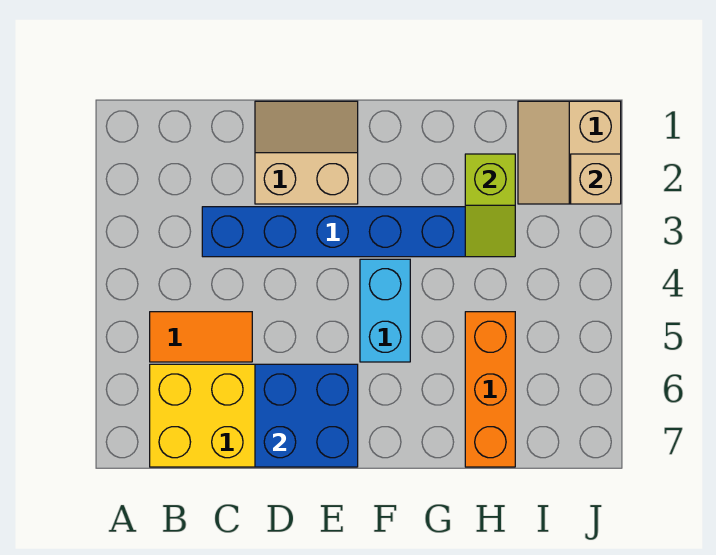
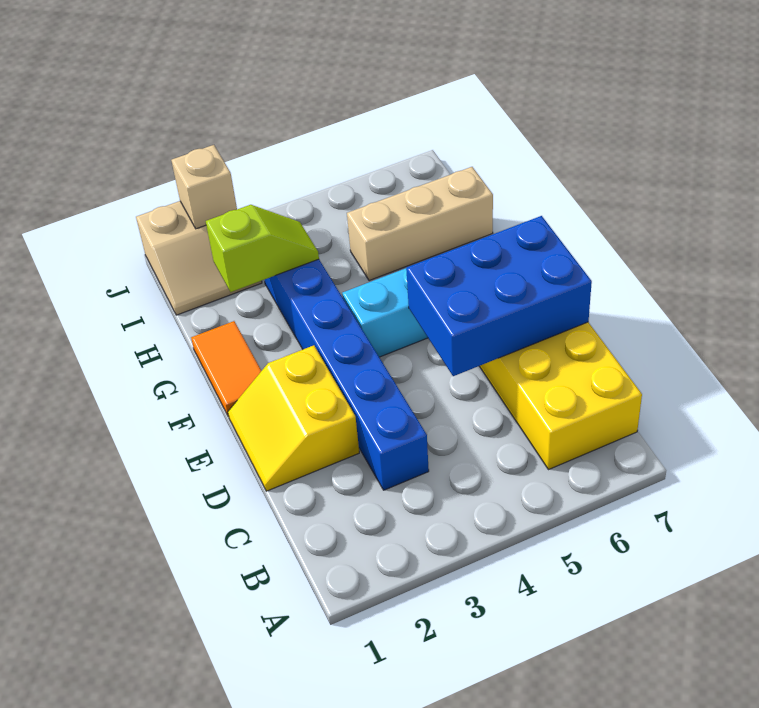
orange tile B5:C5 level 1 -> orange tile F1:G1 level 1
tan slope D1:E2 level 1 top 2 -> yellow slope D1:E2 level 1 top 2
blue brick D6:E7 level 2 -> blue brick D5:E7 level 2
orange brick H5:H7 level 1 -> tan brick H5:H7 level 1

